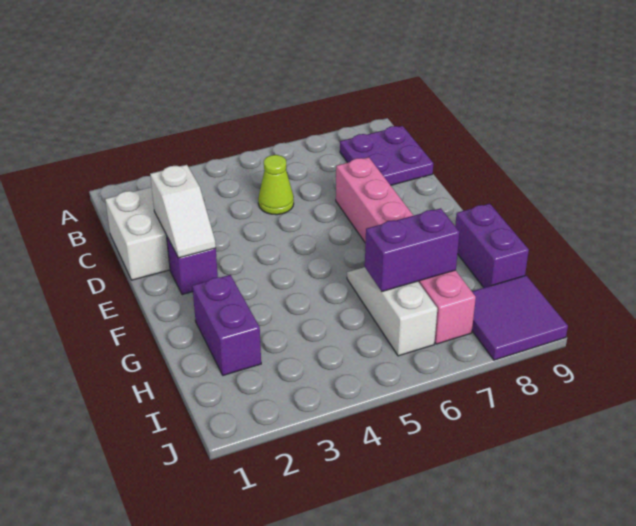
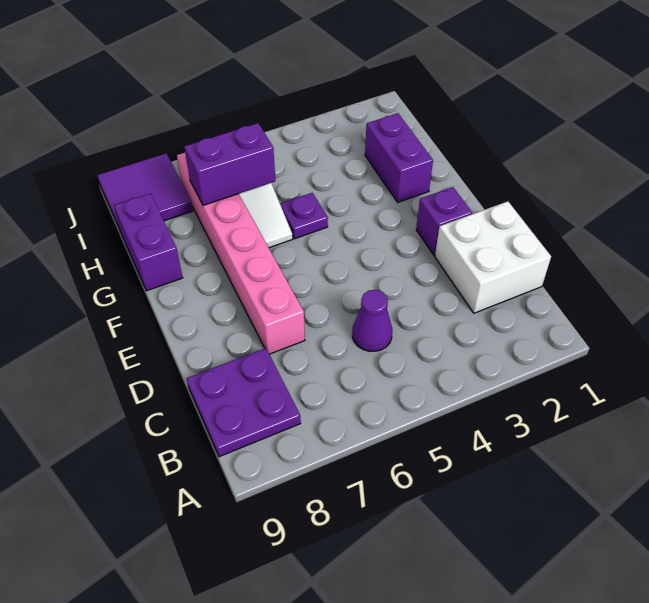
lime cone C5 level 1 -> purple cone C5 level 1
white slope D2:E2 level 2 top D -> none
none -> purple plate G5 level 1

